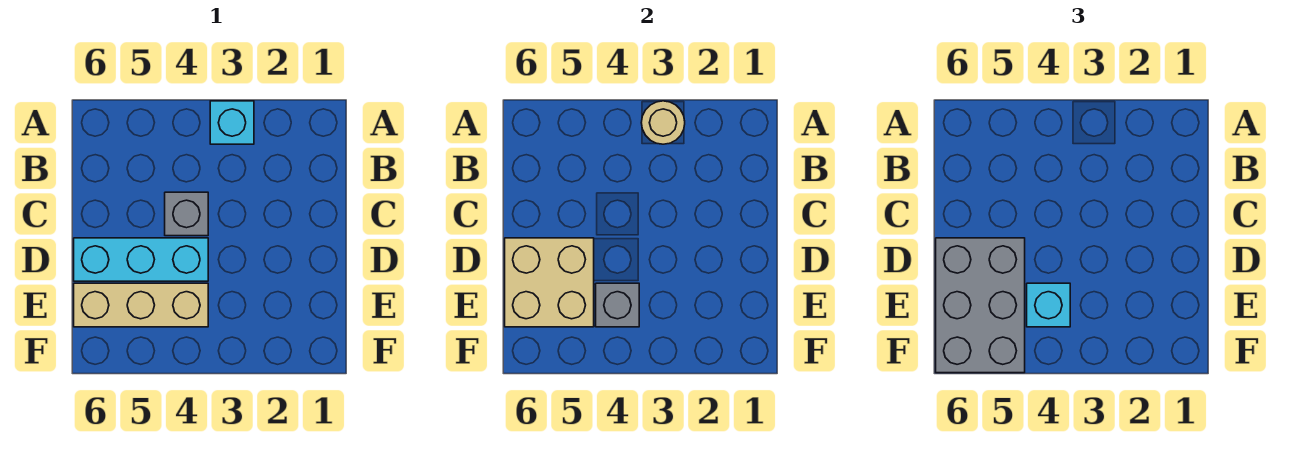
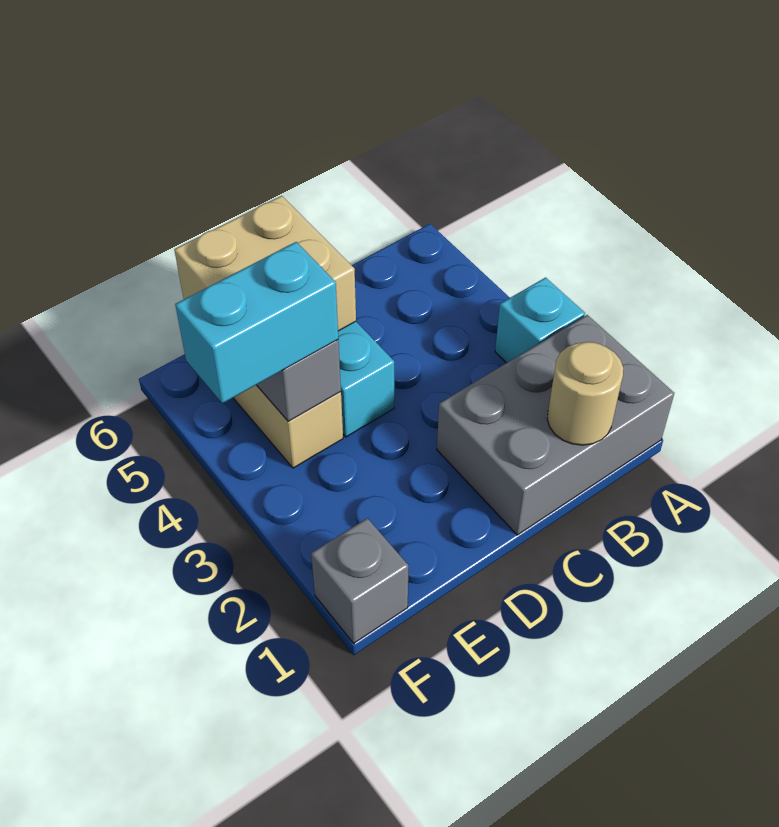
tan round brick A3 level 2 -> tan round brick B1 level 2
grey brick C4 level 1 -> grey brick F1 level 1
grey brick D5:F6 level 3 -> grey brick A1:C2 level 1
cyan brick E4 level 3 -> cyan brick E4:F4 level 3

